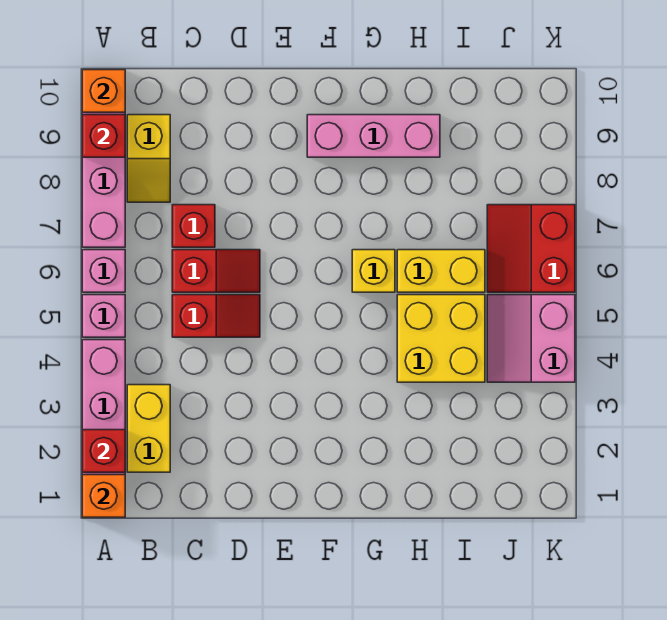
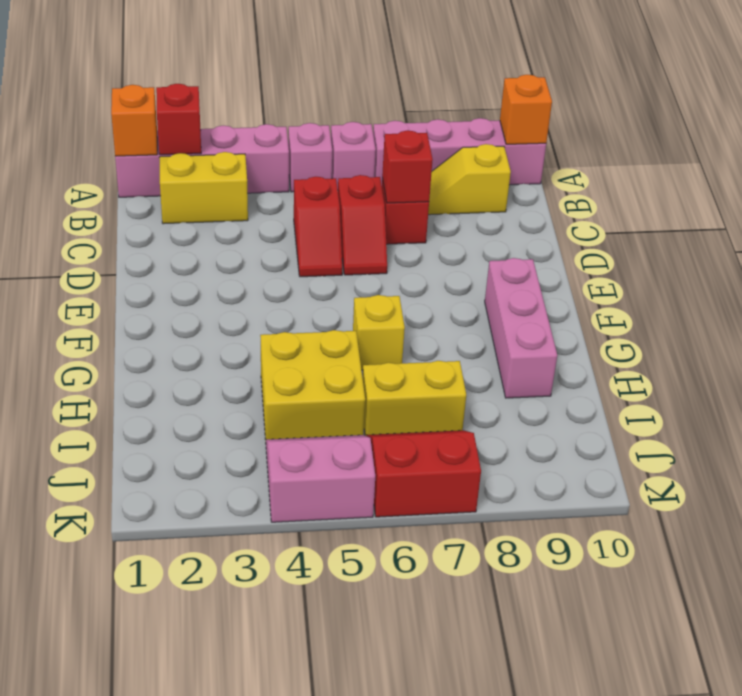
red brick A9 level 2 -> red brick C7 level 2
yellow brick H6:I6 level 1 -> yellow brick I6:I7 level 1

